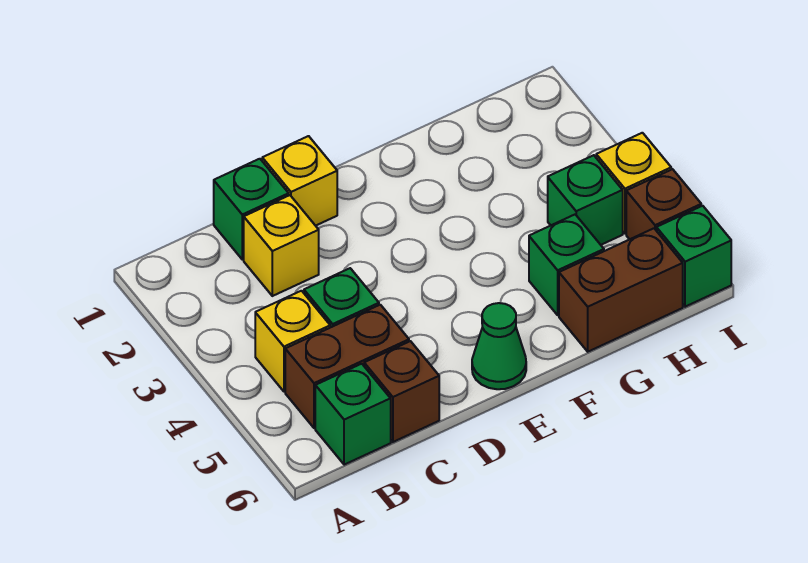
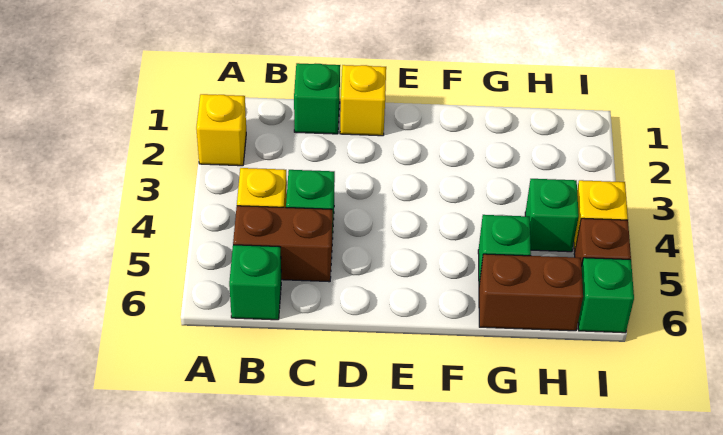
yellow brick C2 level 1 -> yellow brick A2 level 1
brown brick C6 level 1 -> none
green cone E6 level 1 -> none

